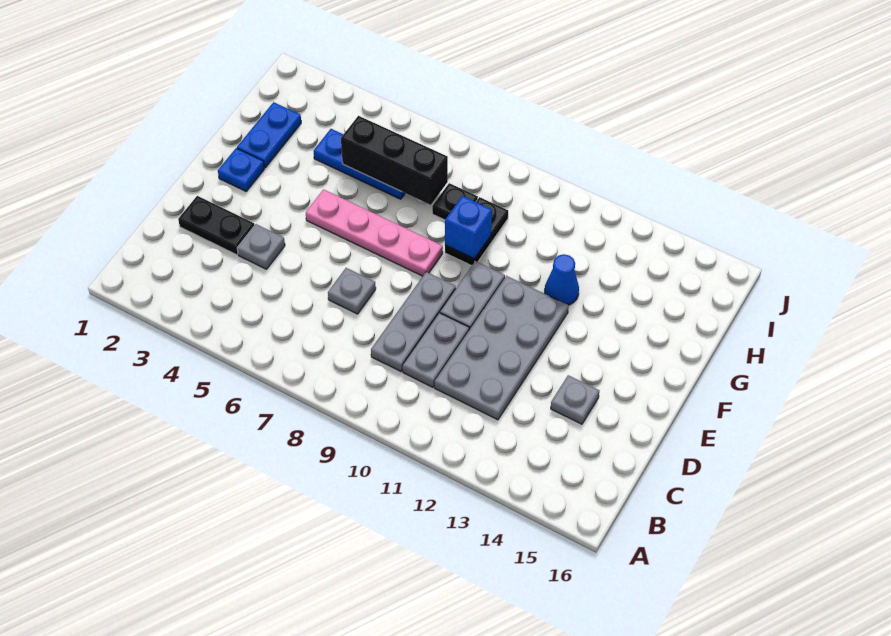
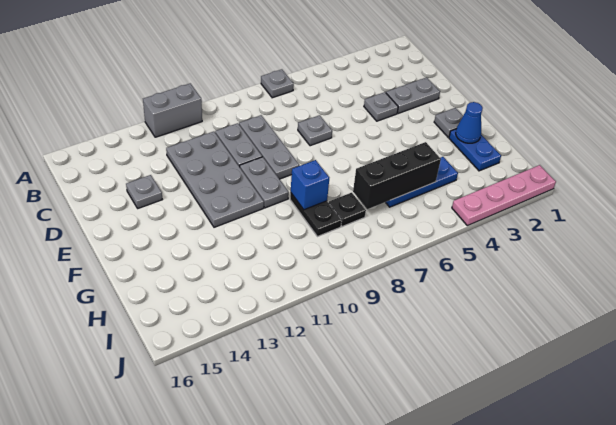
none -> grey plate A7 level 1
none -> grey brick A11:A12 level 1
black plate D2:D3 level 1 -> grey plate D2:D3 level 1
blue plate F2 level 1 -> grey plate F2 level 1
pink plate F5:F8 level 1 -> pink plate J1:J4 level 1
blue cone G12 level 1 -> blue cone G2 level 2

